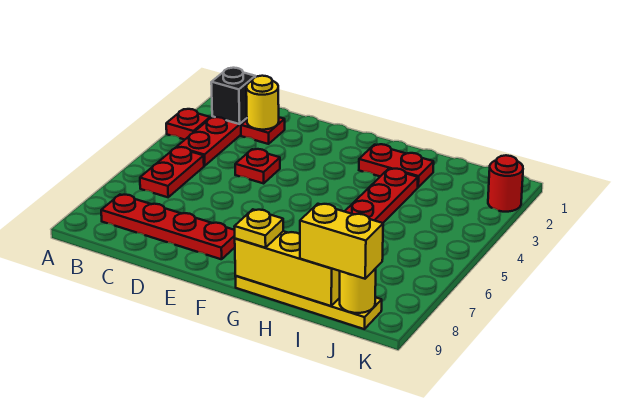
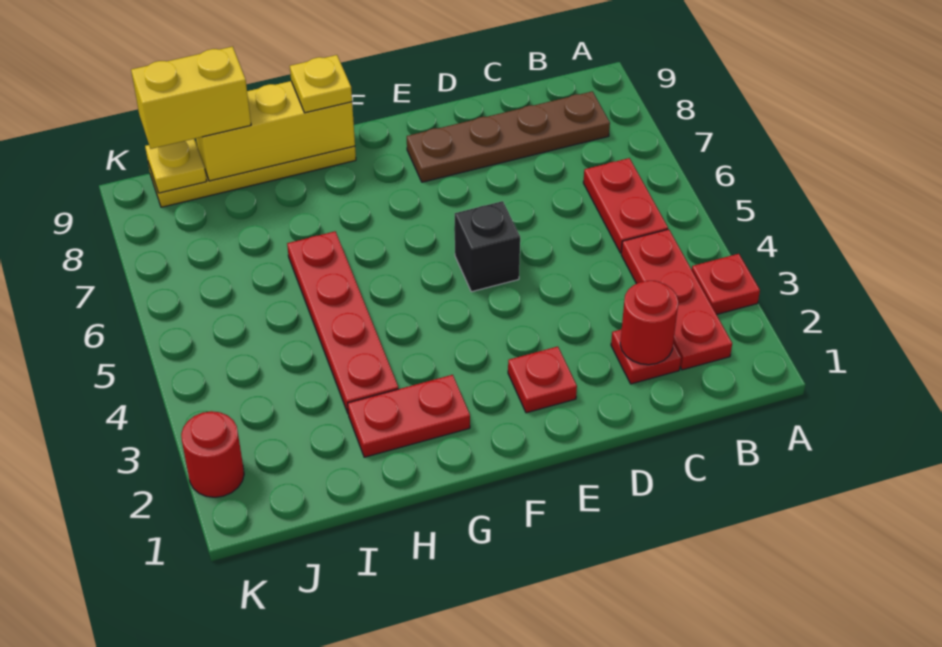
black brick B2 level 2 -> black brick E5 level 1
red plate B8:E8 level 1 -> brown plate B8:E8 level 1
yellow round brick C2 level 2 -> red round brick C2 level 2
red plate D4 level 1 -> red plate E2 level 1
yellow round brick J9 level 2 -> yellow plate J9 level 2

